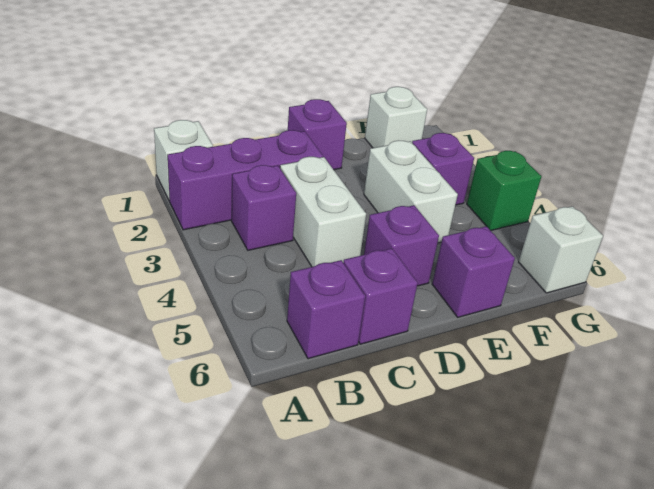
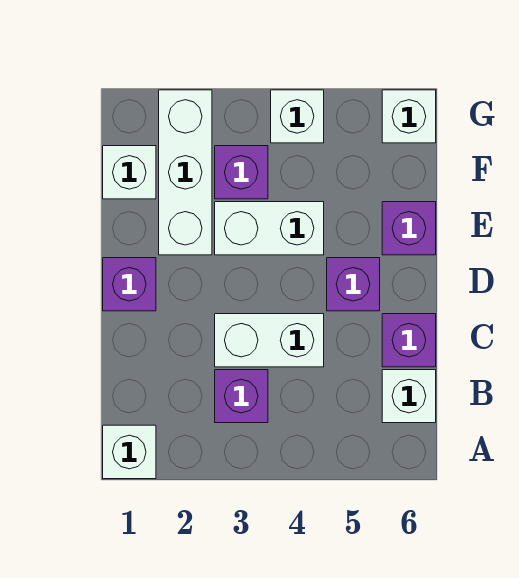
purple brick A2:C2 level 1 -> none
purple brick B6 level 1 -> white brick B6 level 1
none -> white brick E2:G2 level 1
green brick G4 level 1 -> white brick G4 level 1

